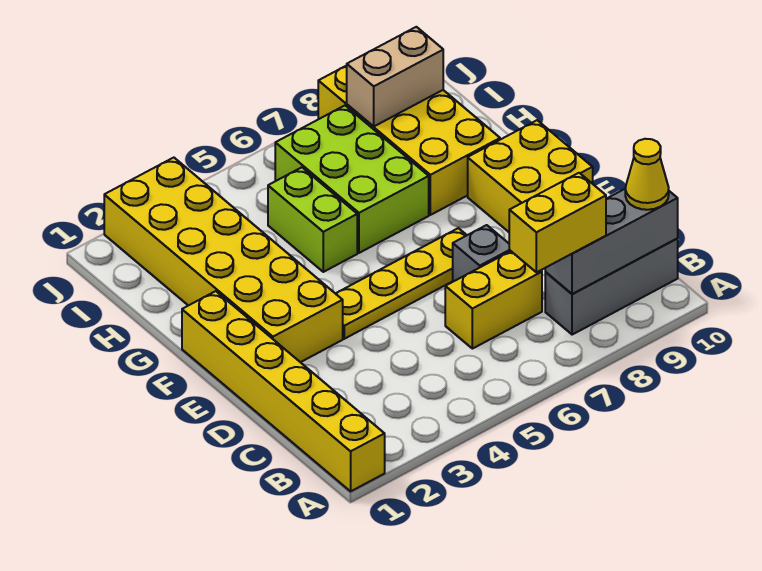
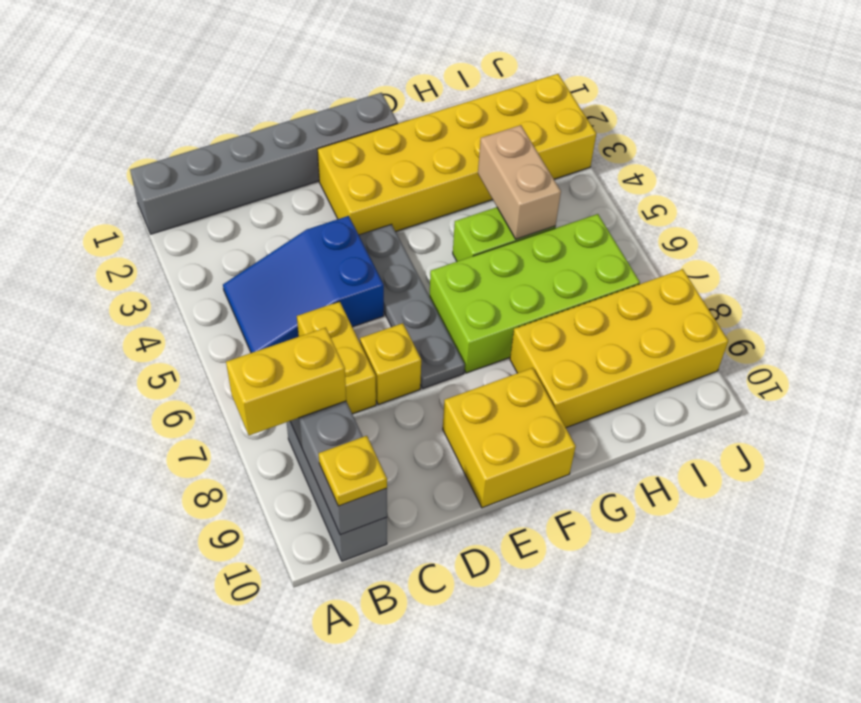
yellow brick A1:F1 level 1 -> grey brick A1:F1 level 1
none -> blue slope B4:D5 level 1 top D
yellow brick B7:B8 level 3 -> yellow brick A8:B8 level 3
yellow cone B10 level 3 -> yellow plate B10 level 3
grey brick D7 level 1 -> yellow brick D7 level 1
yellow plate E4:E7 level 1 -> grey plate E4:E7 level 1
lime brick G6:I7 level 1 -> lime brick F6:I7 level 1
tan brick I8:I9 level 2 -> tan brick H4:H5 level 2

